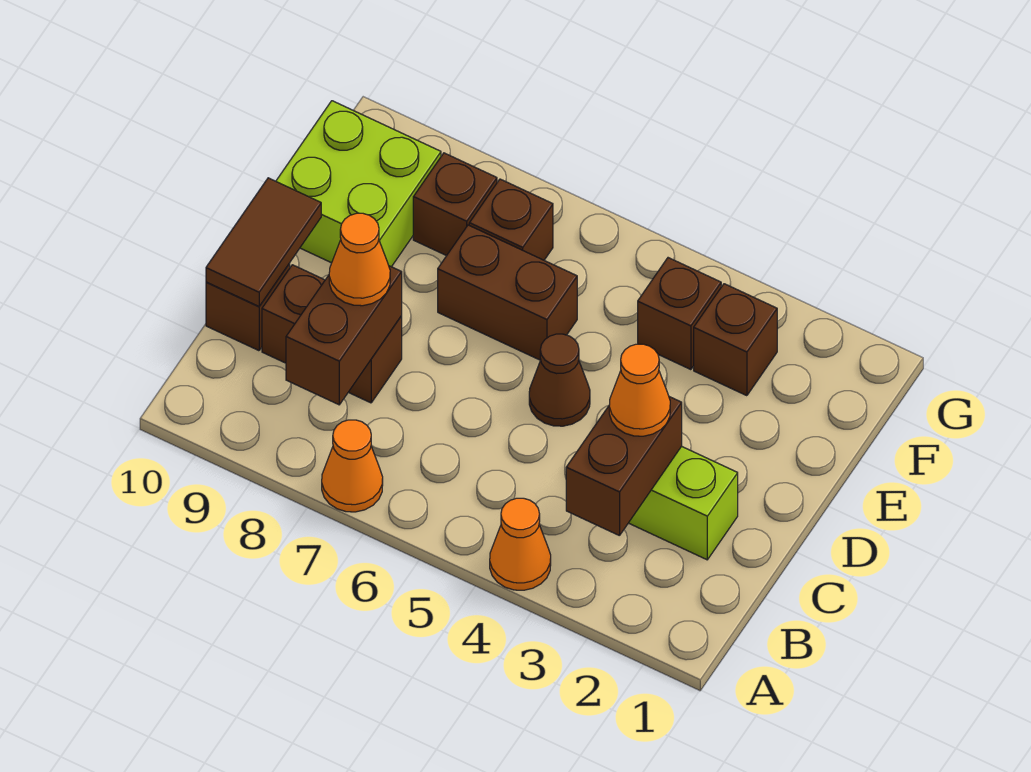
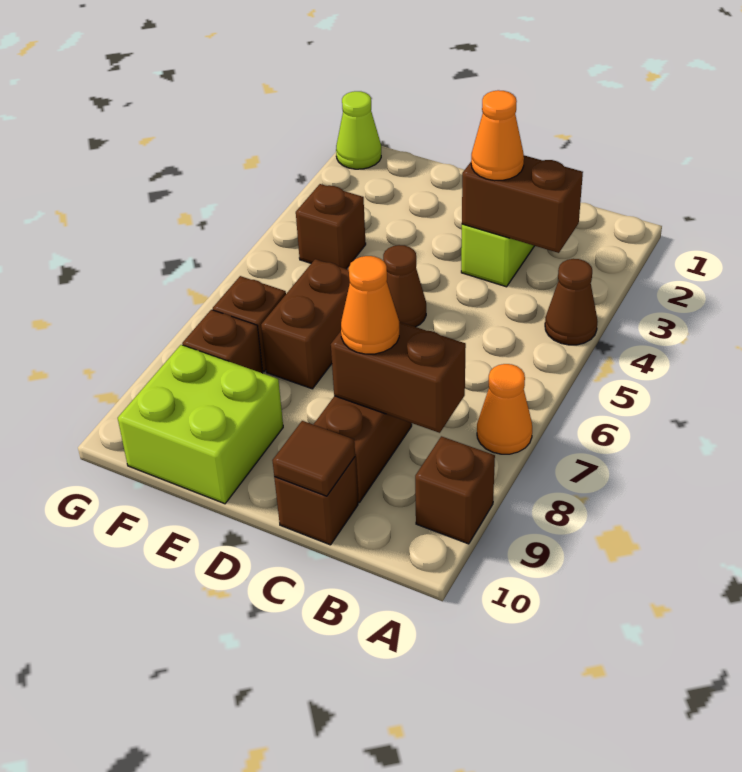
orange cone A4 level 1 -> brown cone A4 level 1
brown tile C10:D10 level 2 -> brown tile C10 level 2
brown brick F3 level 1 -> brown brick A9 level 1
none -> lime cone G1 level 1

